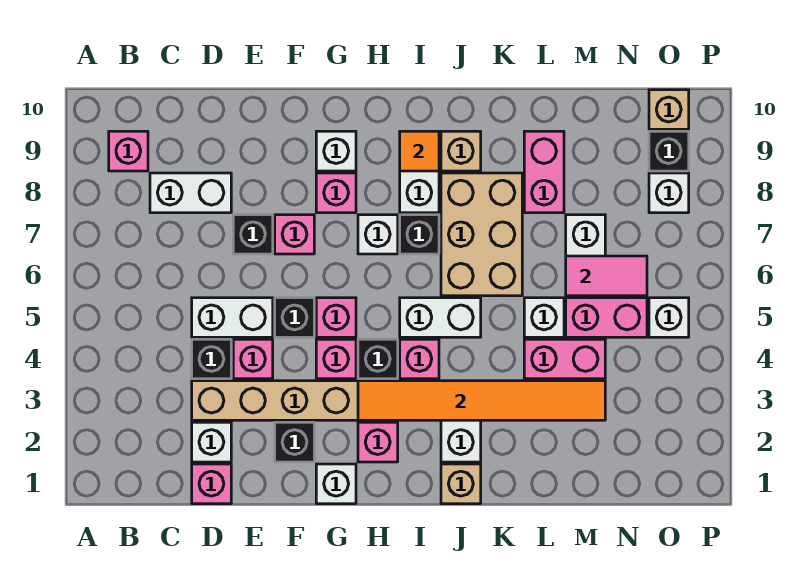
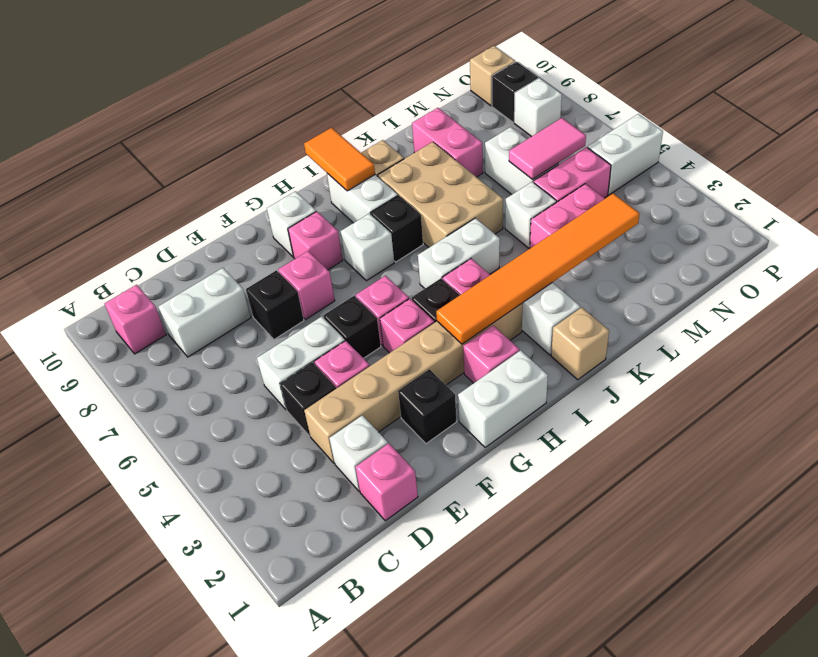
white brick G1 level 1 -> white brick G1:H1 level 1
orange tile I9 level 2 -> orange tile I9:I10 level 2
white brick O5 level 1 -> white brick O5:P5 level 1

